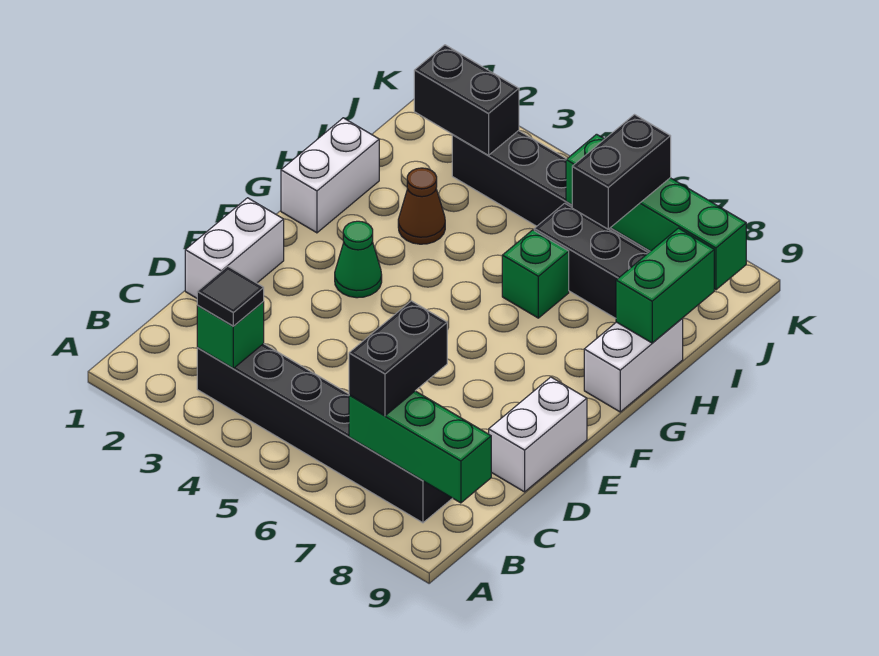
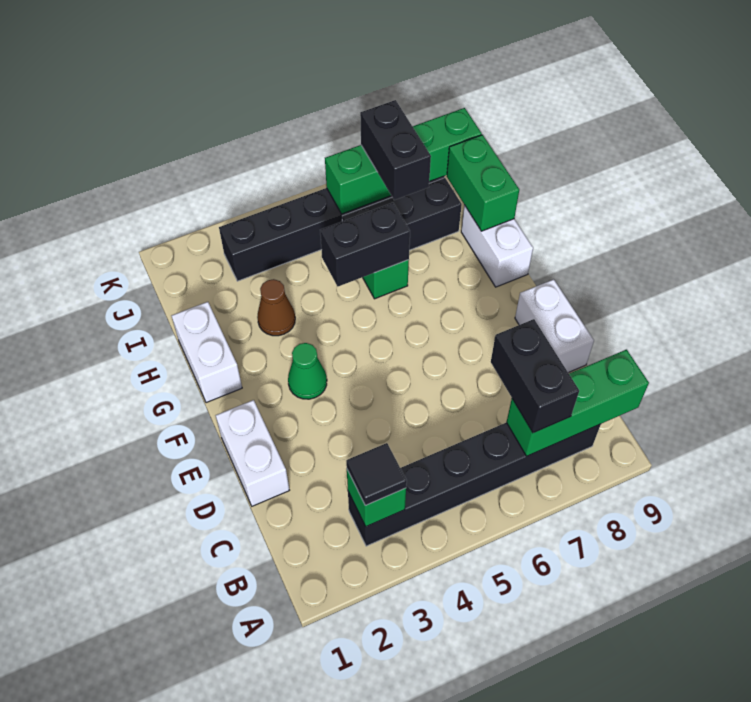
black brick J2:J3 level 2 -> black brick H5:H6 level 2

